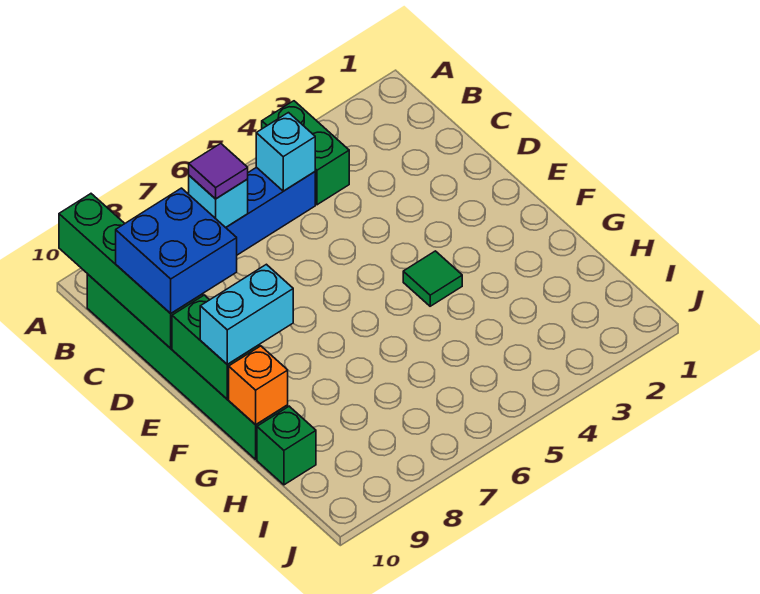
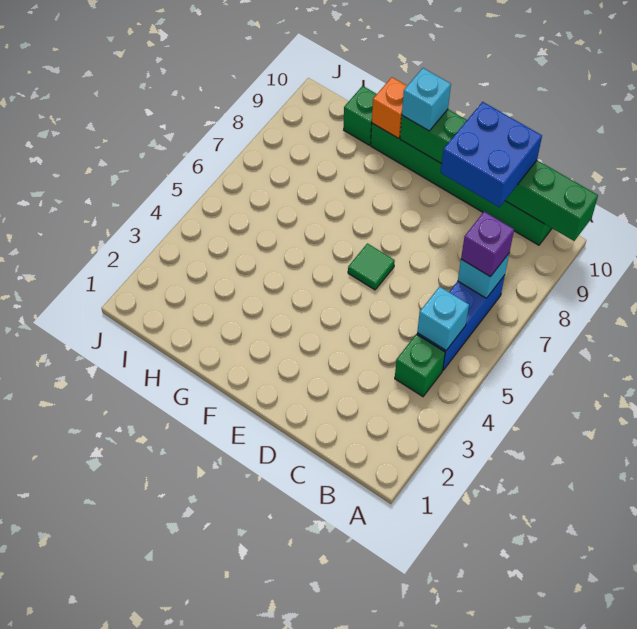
green brick A4:B4 level 1 -> green brick B4 level 1
purple tile B7 level 3 -> purple brick B7 level 3
green tile F4 level 1 -> green tile E6 level 1
cyan brick F9:F10 level 3 -> cyan brick F10 level 3

